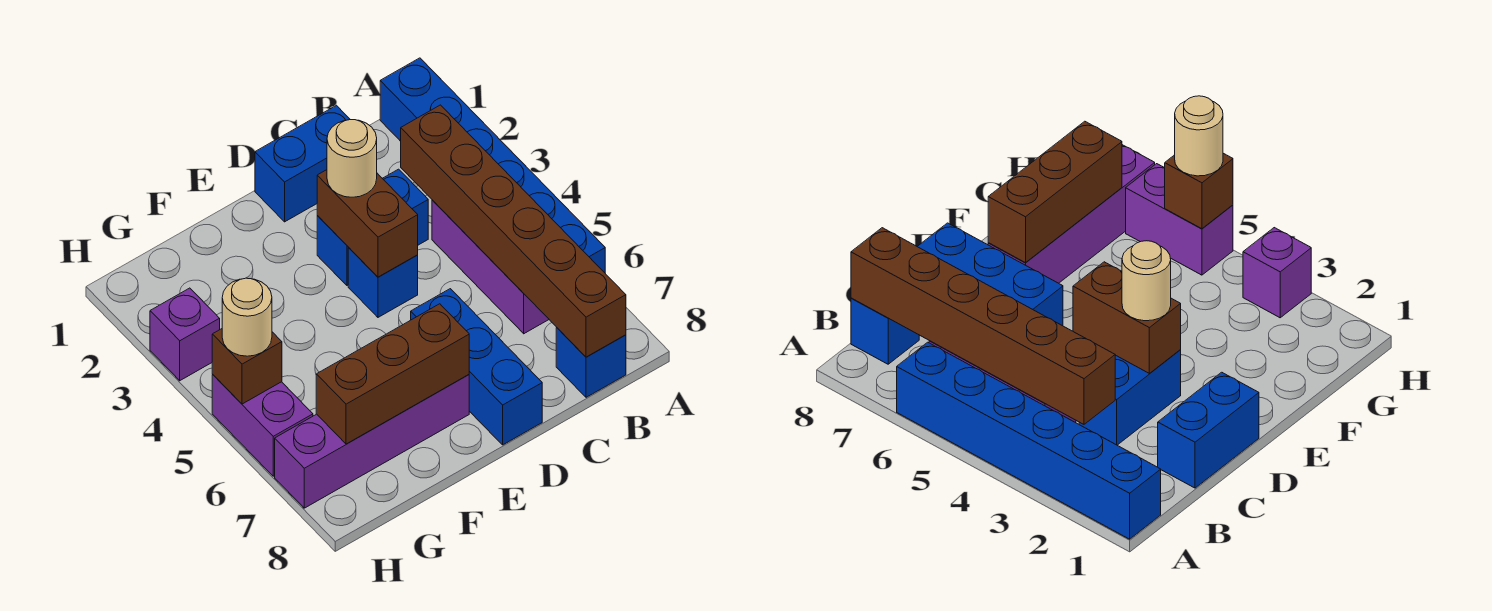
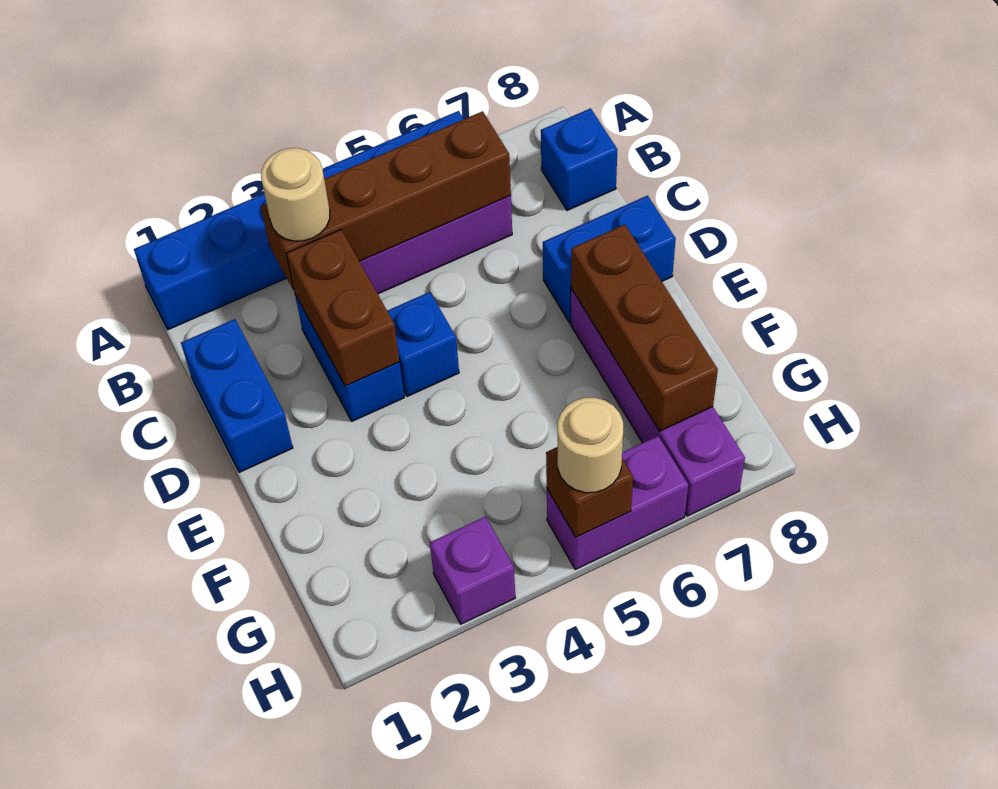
brown brick B3:B8 level 2 -> brown brick B3:B6 level 2
brown brick D3:D4 level 2 -> brown brick C3:D3 level 2
tan round brick D3 level 3 -> tan round brick B3 level 3
blue brick D6:D8 level 1 -> blue brick D7:D8 level 1

